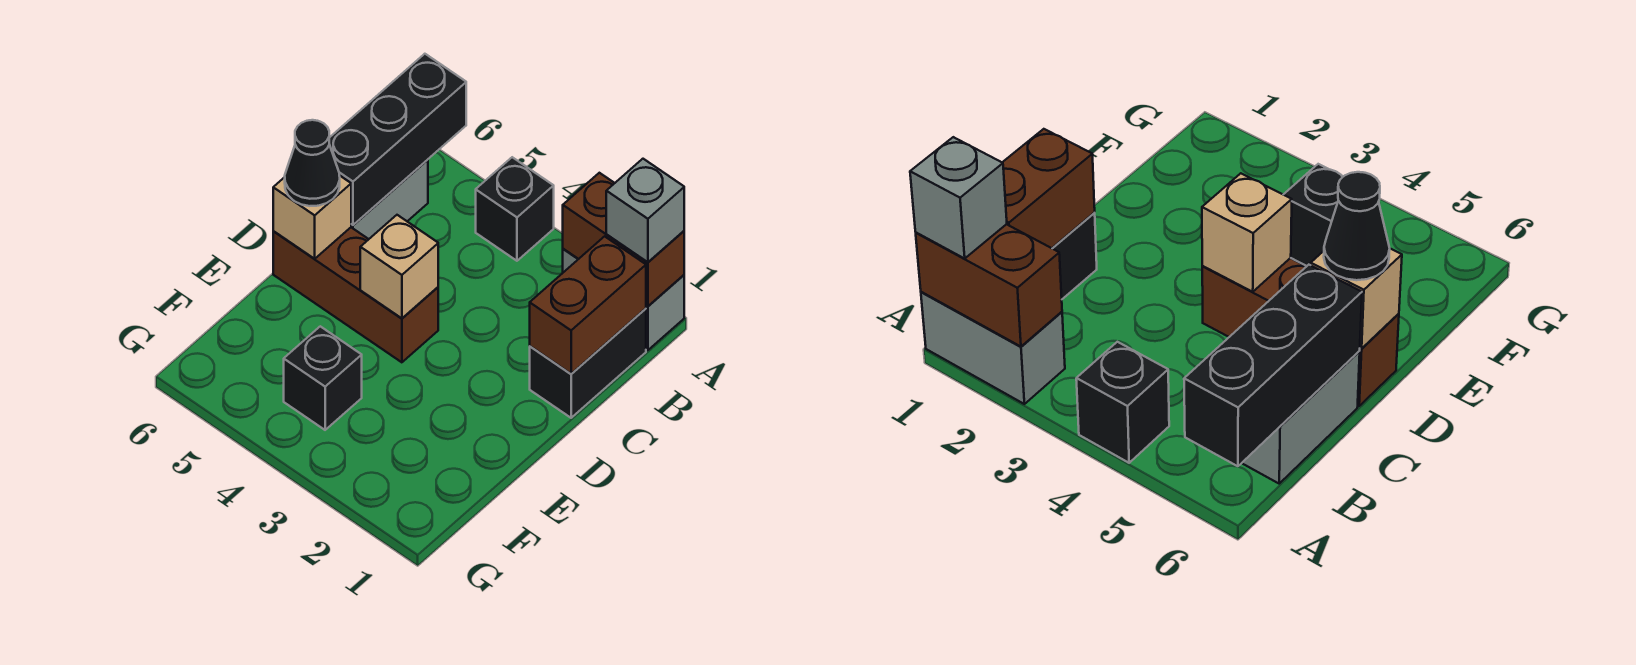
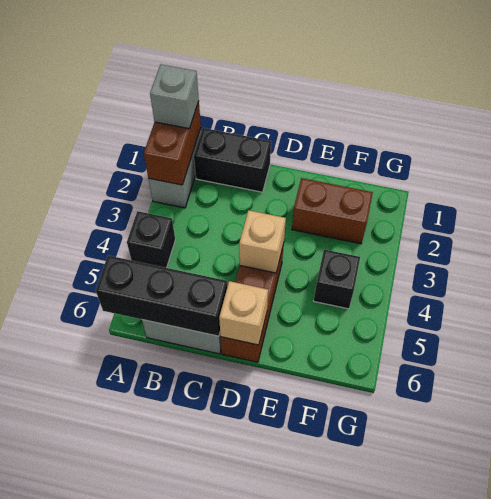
brown brick B1:C1 level 2 -> brown brick E2:F2 level 1
black cone D6 level 3 -> none

